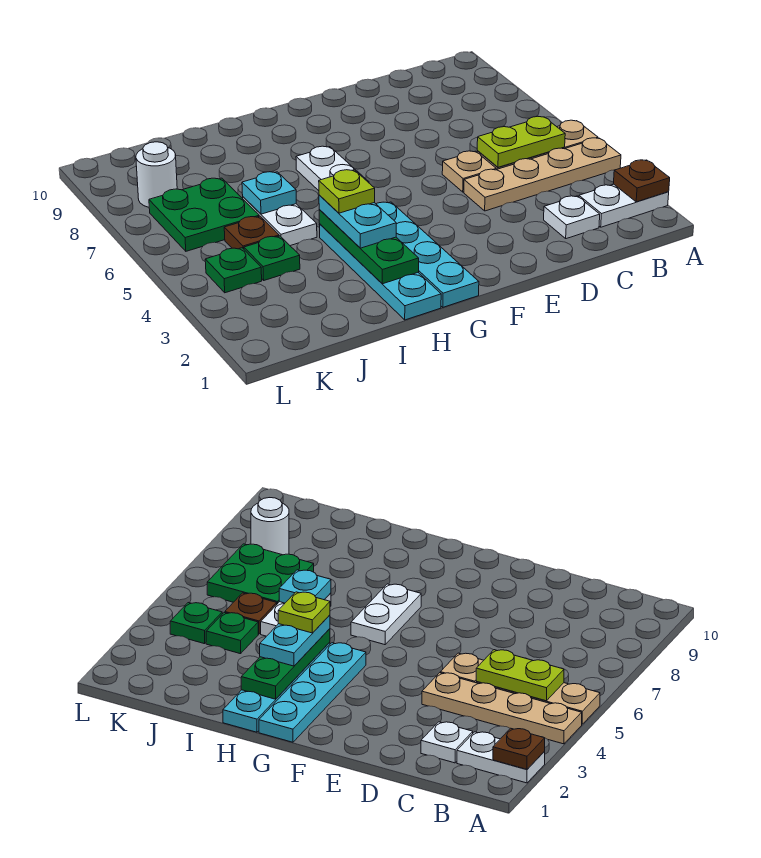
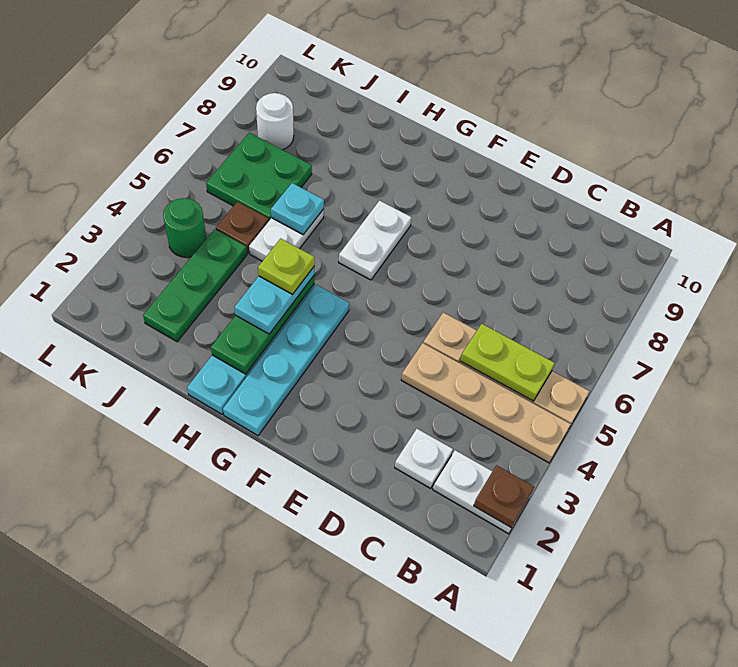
green plate J4 level 1 -> green plate J2:J4 level 1
green plate K4 level 1 -> green round brick K4 level 1

